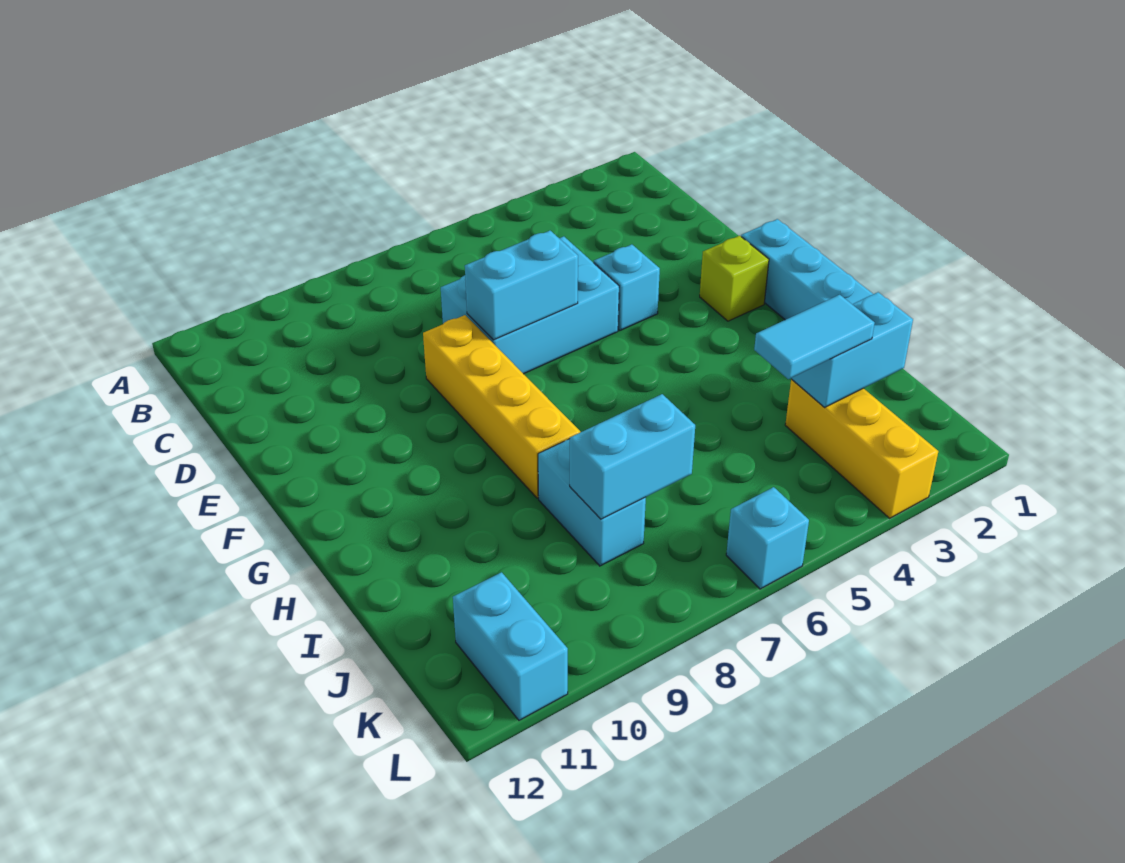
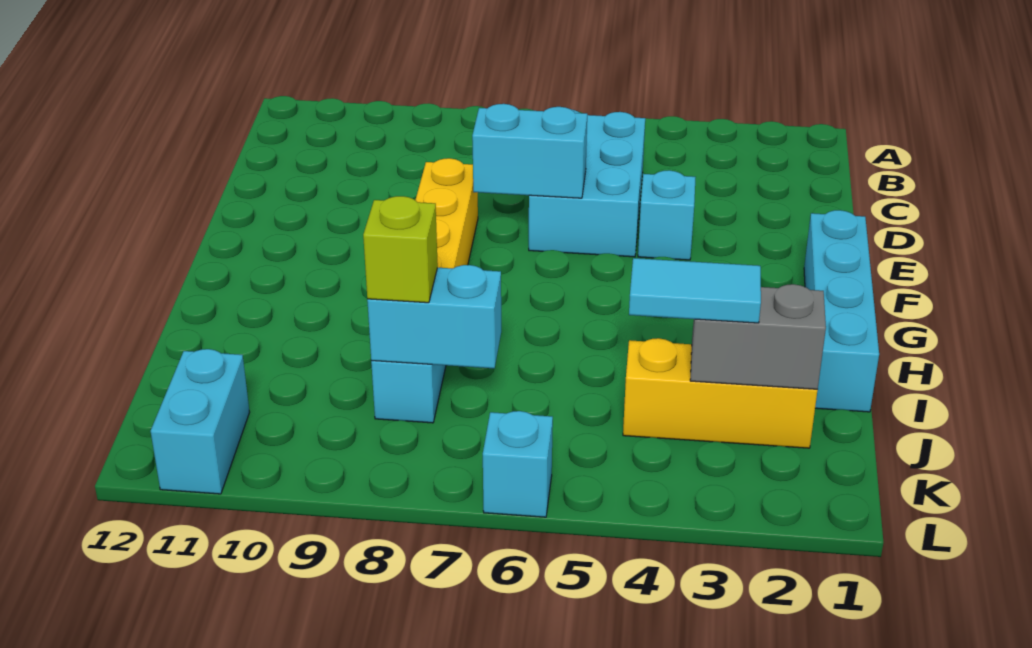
cyan brick D5:E7 level 1 -> cyan brick C5:E6 level 1
lime brick F2 level 1 -> lime brick J8 level 3
cyan brick J2:J3 level 2 -> grey brick J2:J3 level 2
yellow brick J3:L3 level 1 -> yellow brick J2:J4 level 1

